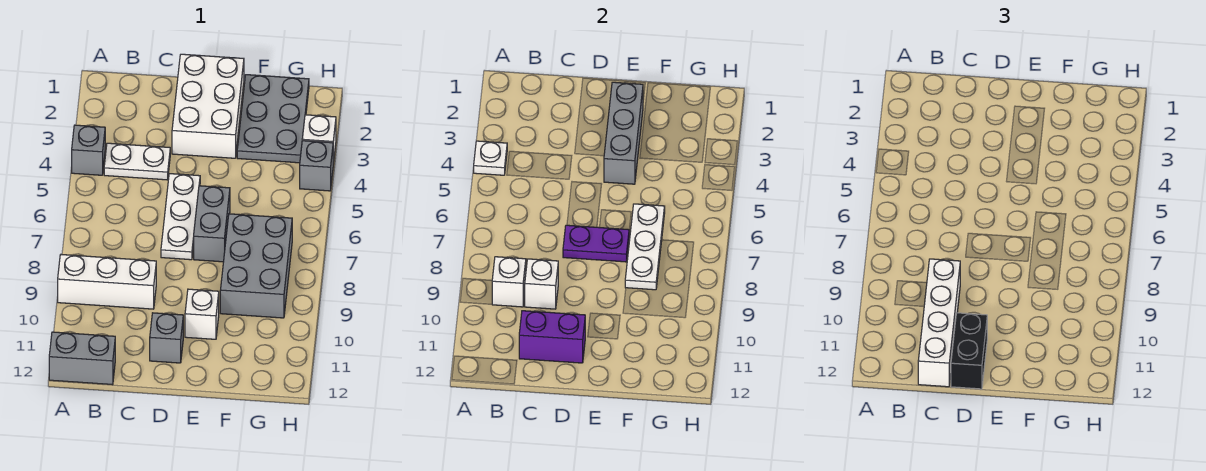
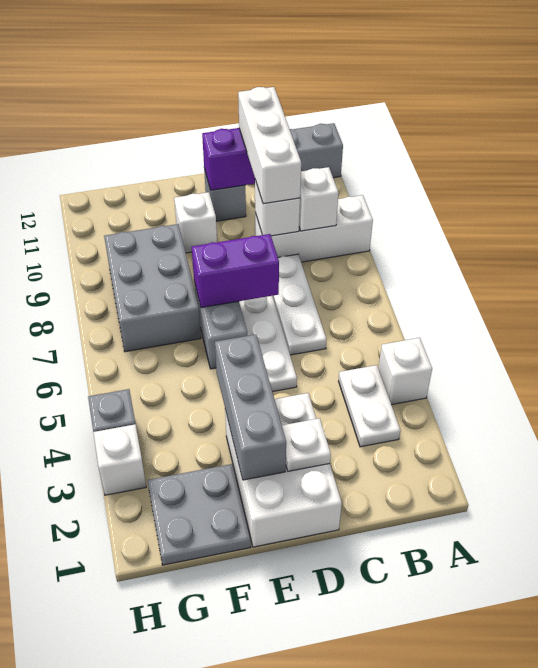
grey brick A4 level 1 -> white brick A4 level 1
white plate A4 level 2 -> white plate D2 level 2
white plate B4:C4 level 1 -> white plate B3:B4 level 1
white brick C9:C12 level 3 -> white brick C9:C11 level 3
purple plate D7:E7 level 2 -> purple brick D7:E7 level 2
black brick D11:D12 level 3 -> none
grey plate F1:G3 level 1 -> grey plate F1:G2 level 1
white plate F6:F8 level 2 -> white plate C6:C8 level 1

